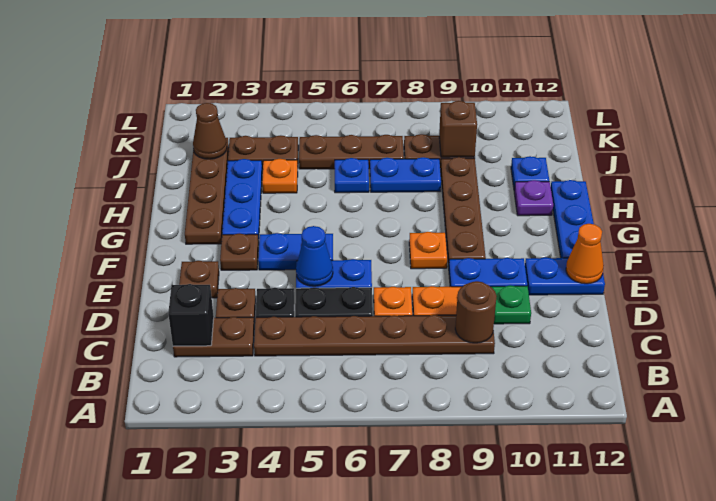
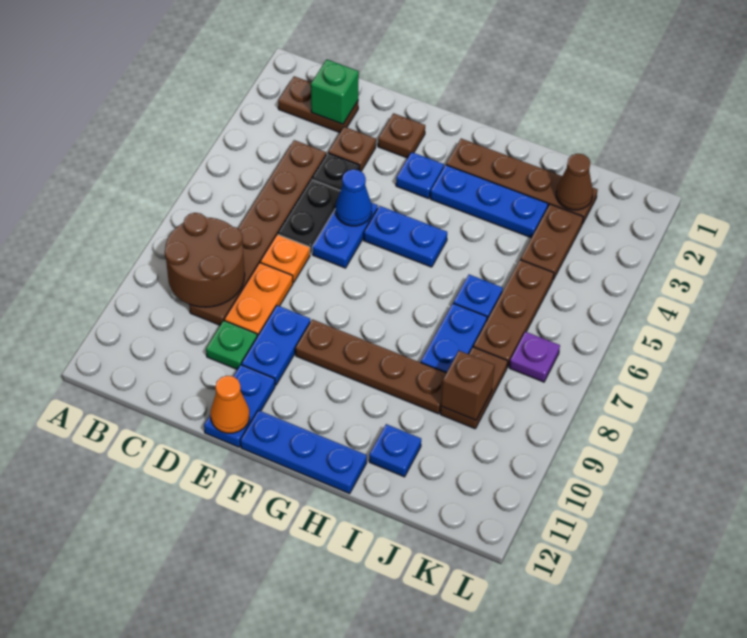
brown plate C2:C3 level 1 -> brown plate B2:C2 level 1
black brick C2 level 2 -> green brick C2 level 2
brown round brick C9 level 2 -> brown round brick B8:C9 level 2
brown plate F3 level 1 -> blue plate F3 level 1
blue plate F4:F5 level 1 -> blue plate F5:G5 level 1
orange plate F8 level 1 -> none
purple plate H11 level 1 -> purple plate K7 level 1
orange plate I4 level 1 -> none

